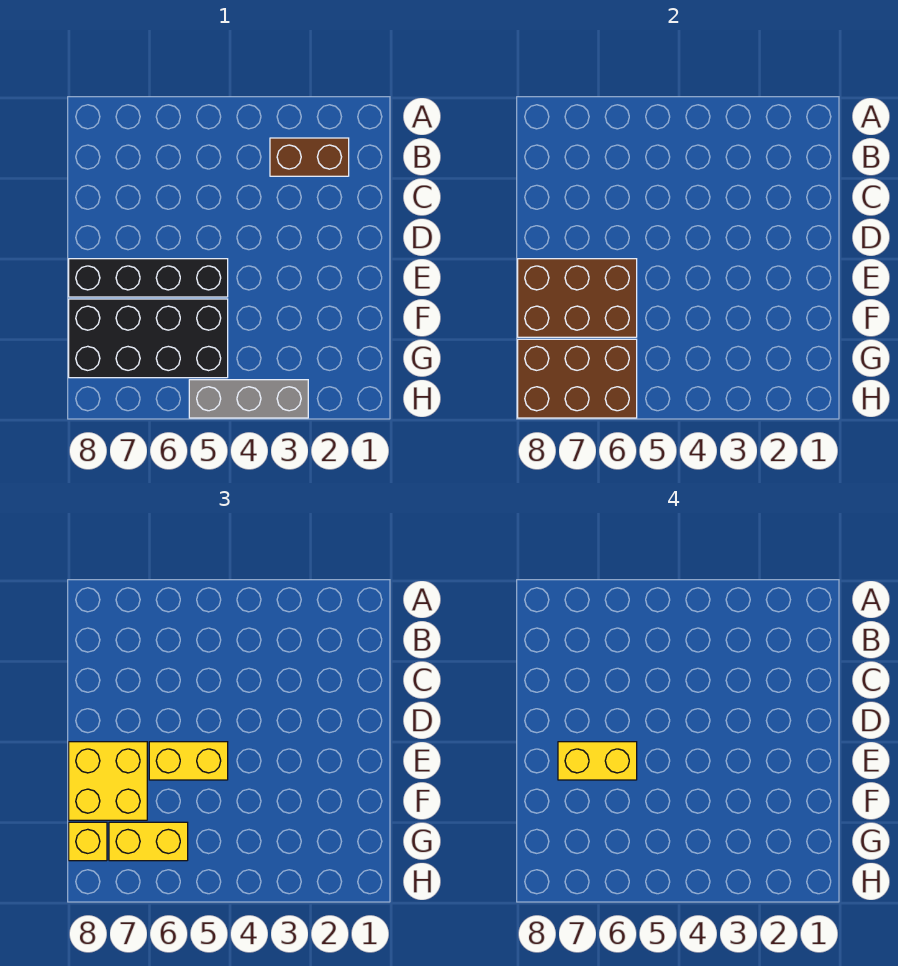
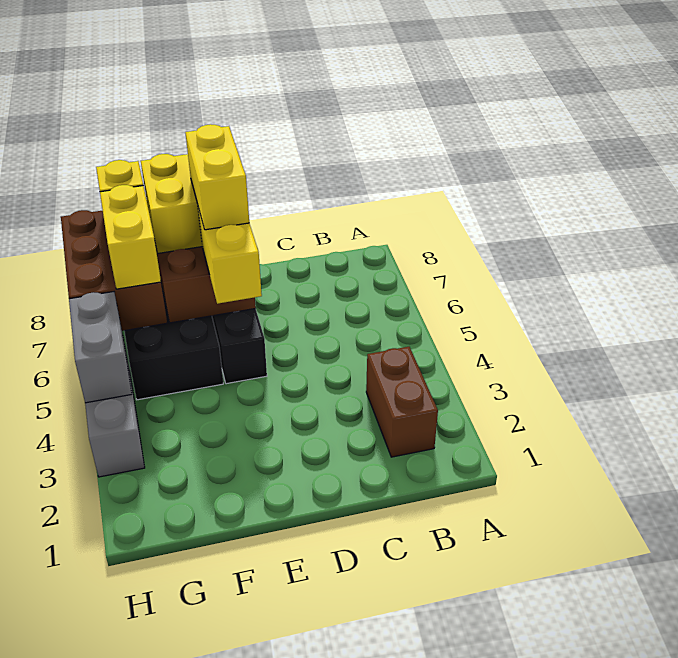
none -> grey brick H4:H5 level 2

